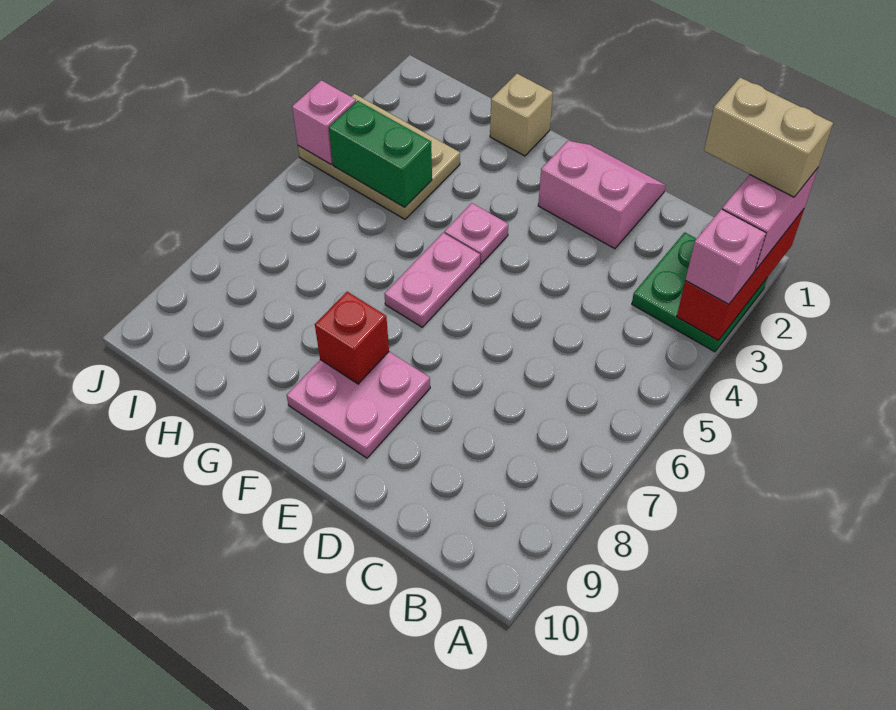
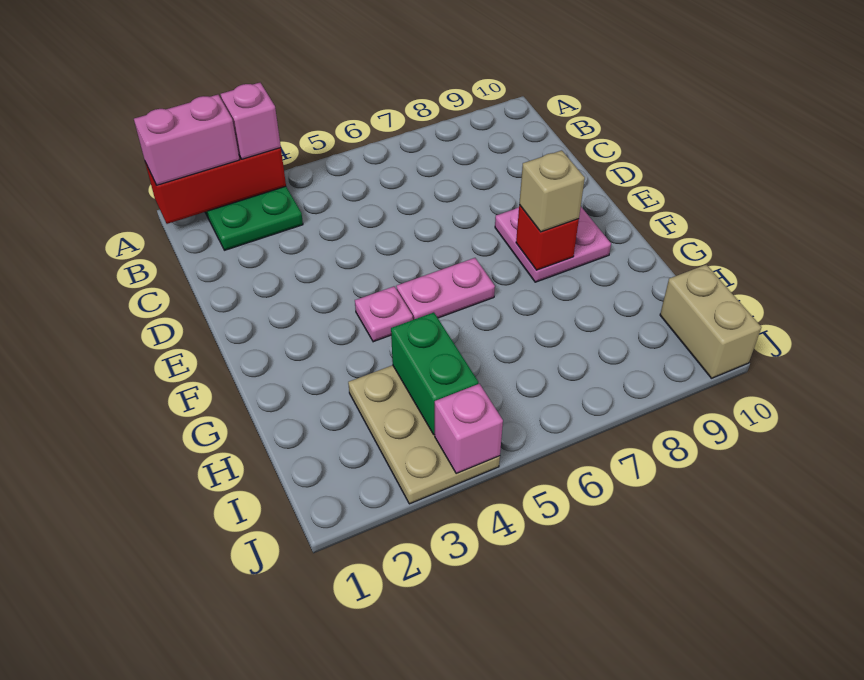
tan brick A1:B1 level 4 -> tan brick I10:J10 level 1
pink slope D1:E2 level 1 top 2 -> none
tan brick G1 level 1 -> tan brick F8 level 3

